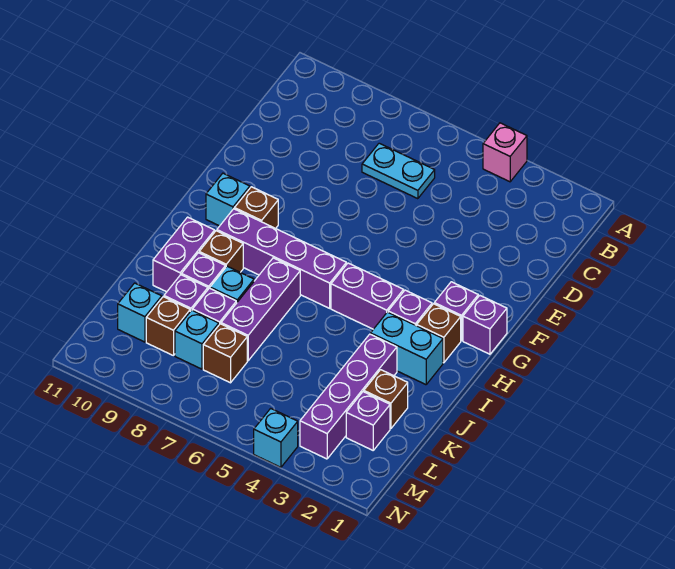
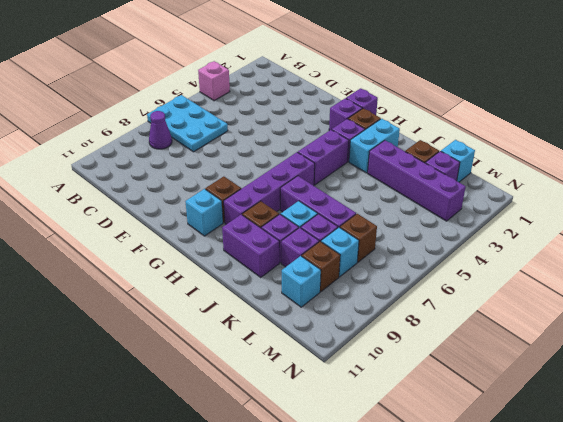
none -> purple cone B8 level 1
cyan plate C6:C7 level 1 -> cyan plate A6:C7 level 1
cyan brick N4 level 1 -> cyan brick L1 level 1

